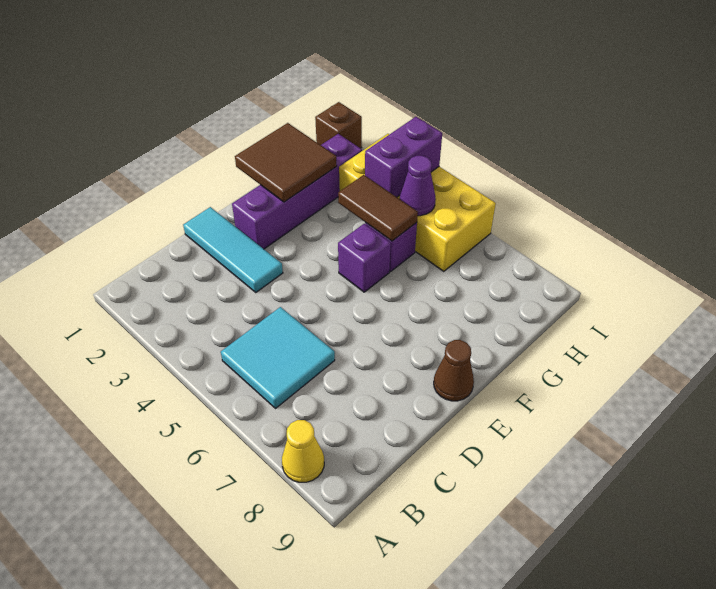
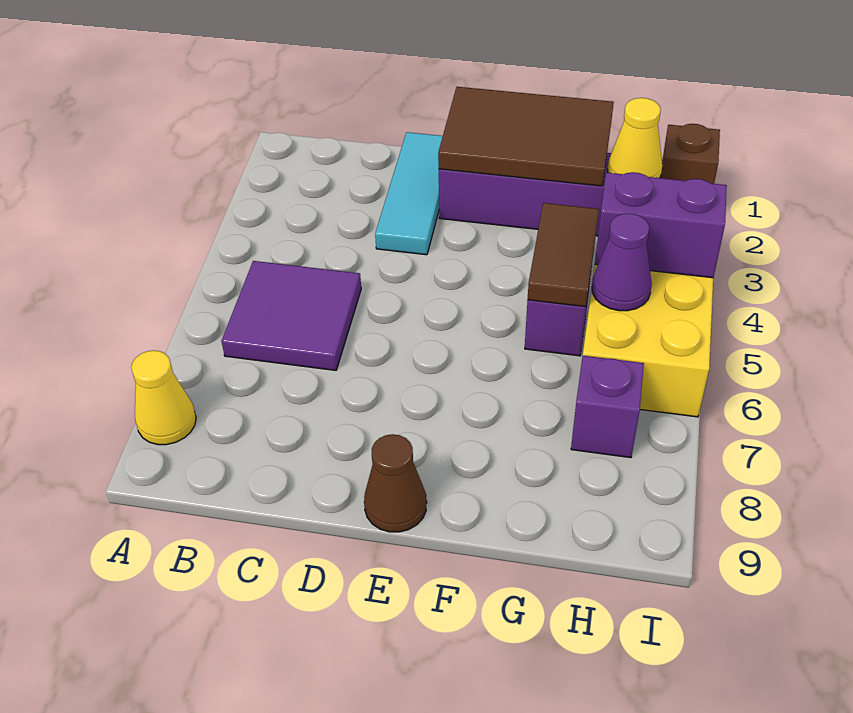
cyan tile B5:C6 level 1 -> purple tile B5:C6 level 1
brown tile F1:G2 level 2 -> brown tile E1:G2 level 2
purple brick F5 level 1 -> purple brick H7 level 1
none -> yellow cone H2 level 2

